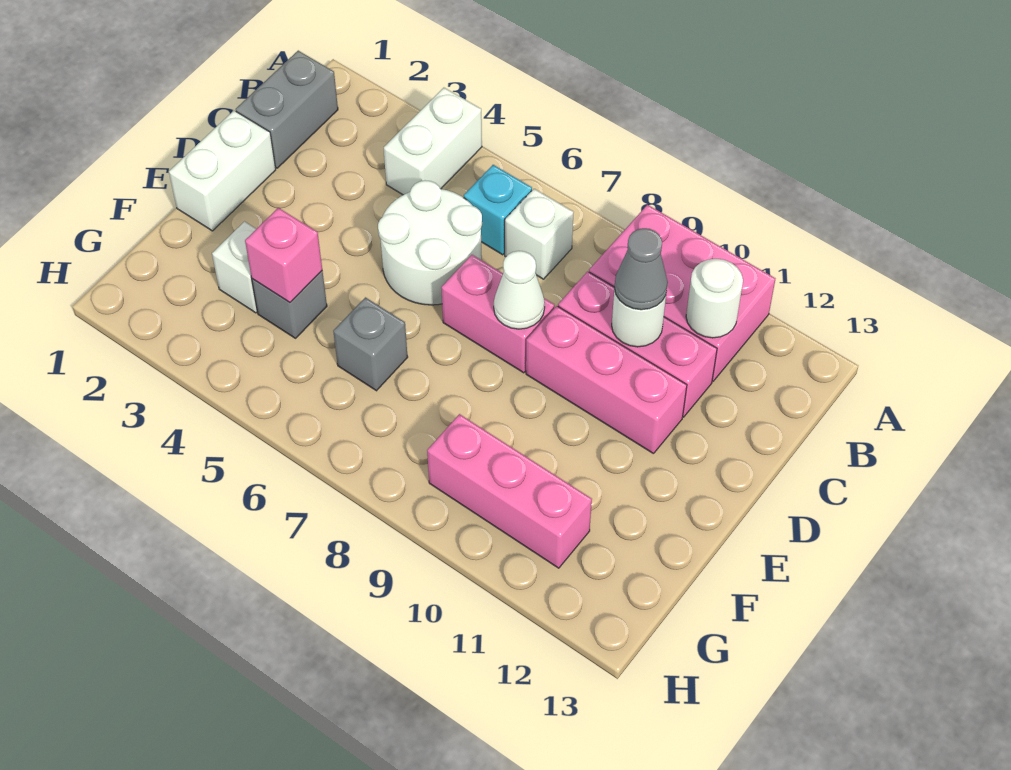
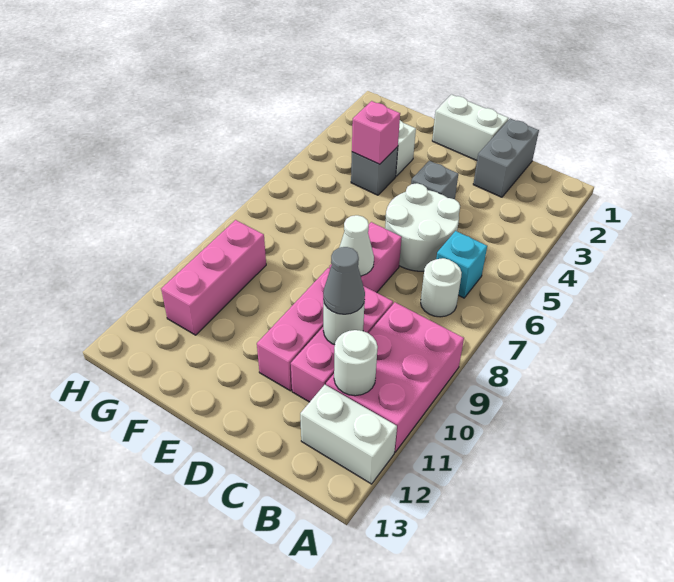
white brick A4:B4 level 1 -> white brick A12:B12 level 1
grey brick B1:C1 level 1 -> grey brick C1:C2 level 1
white brick B7 level 1 -> white round brick B7 level 1
grey brick F6 level 1 -> grey brick D4 level 1

